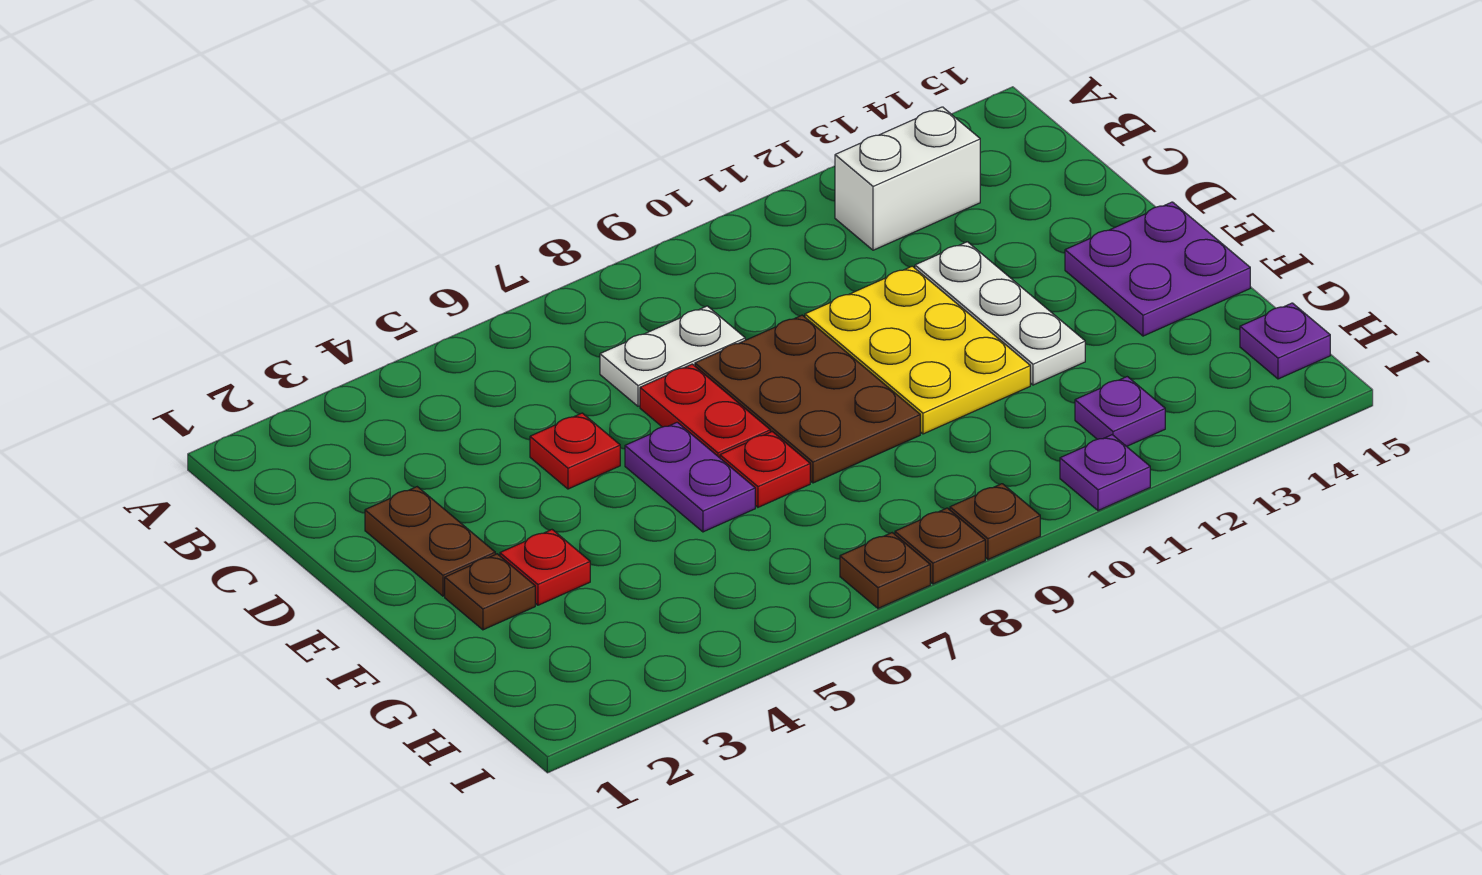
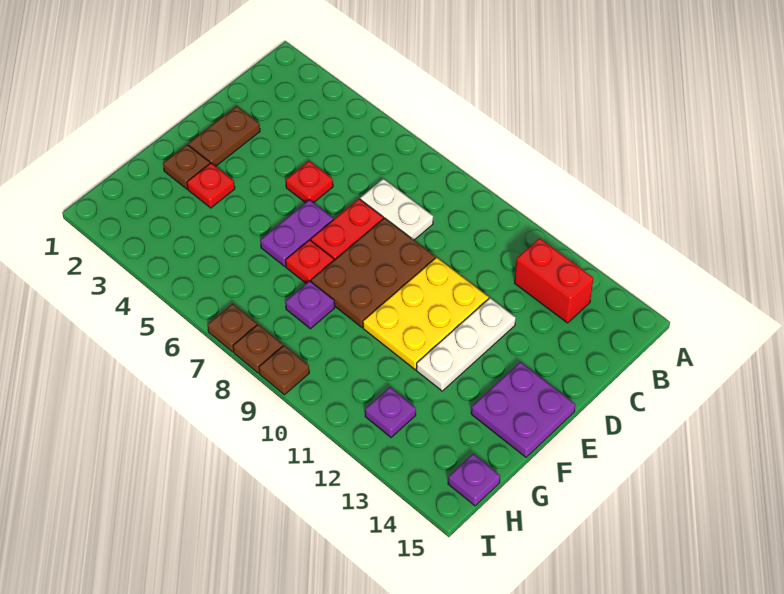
white brick B12:B13 level 1 -> red brick B12:B13 level 1
purple plate I11 level 1 -> purple plate G8 level 1

